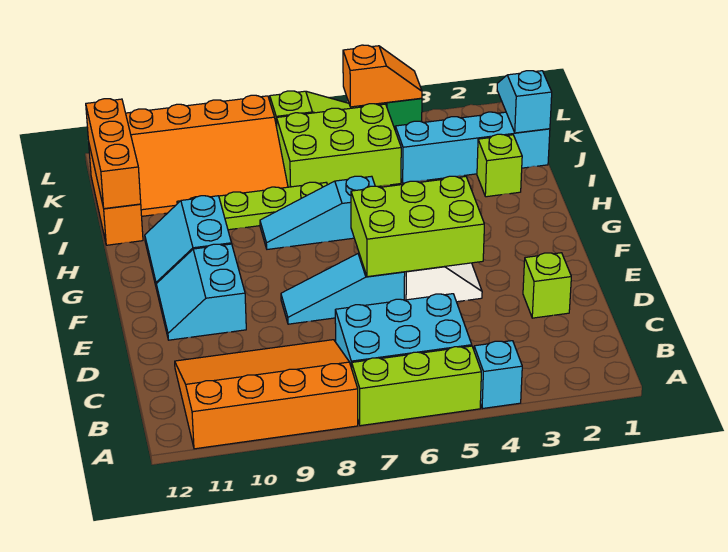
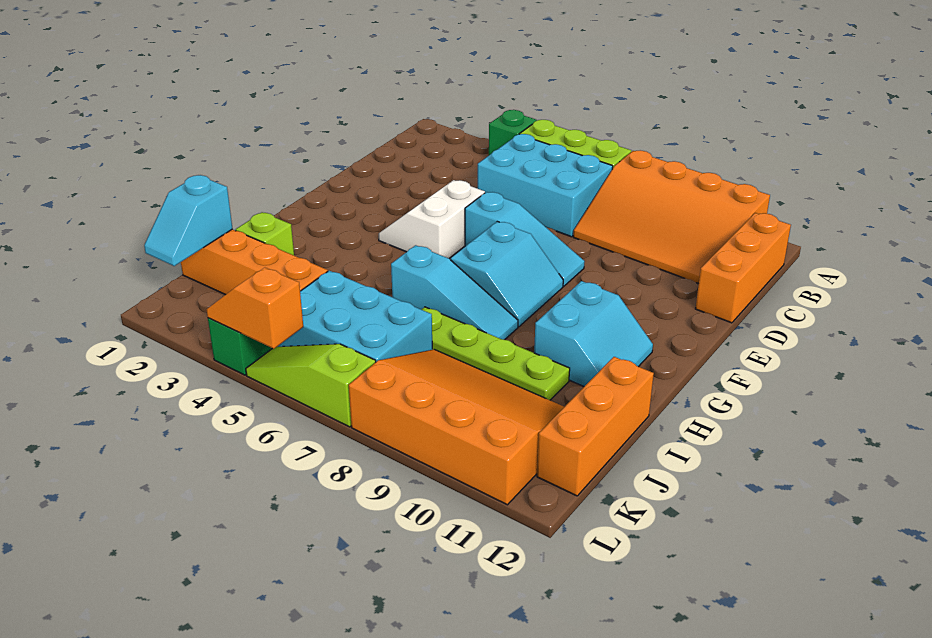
cyan brick A4 level 1 -> green brick A4 level 1
lime brick D2 level 1 -> none
lime brick E4:F6 level 2 -> none
cyan slope E10:F11 level 1 top 10 -> cyan slope F7:G8 level 1 top 7
orange brick I12:K12 level 2 -> orange brick B12:D12 level 1
cyan brick J1:J4 level 1 -> orange brick J1:J4 level 1
lime brick J5:K7 level 1 -> cyan brick J5:K7 level 1

